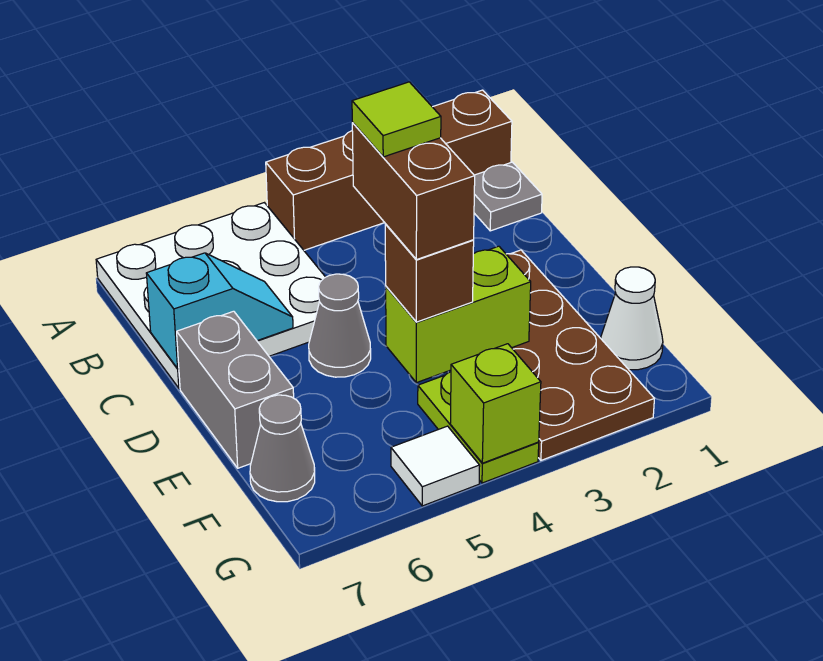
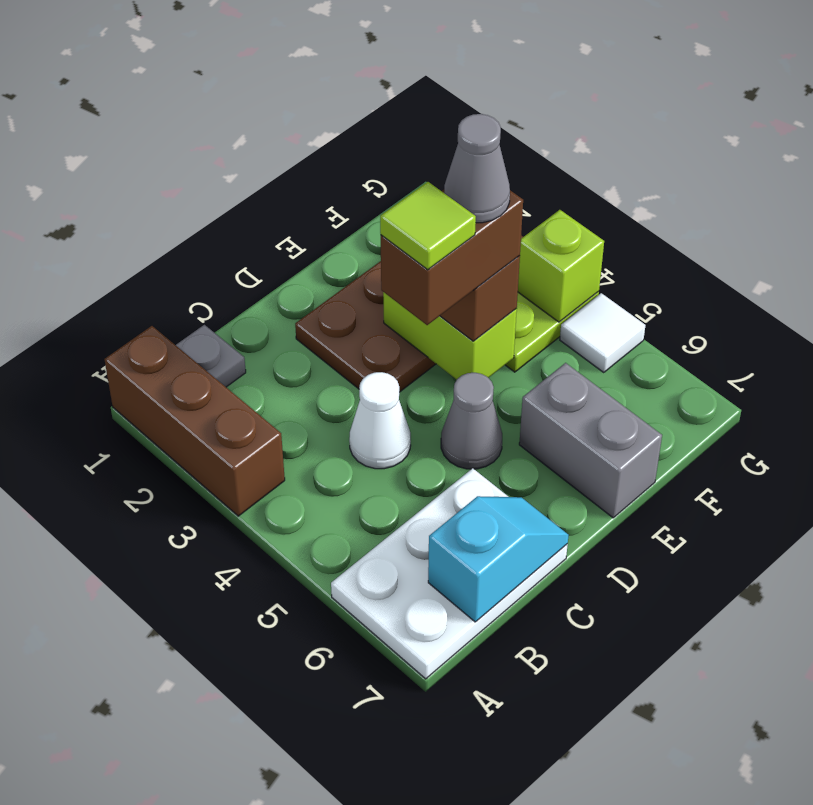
brown brick A1:A4 level 1 -> brown brick A1:A3 level 1
white plate A5:C7 level 1 -> white plate A6:C7 level 1
cyan slope C6:C7 level 2 top 7 -> cyan slope B7:C7 level 2 top B
grey brick D7:E7 level 1 -> grey brick E6:E7 level 1
white cone F1 level 1 -> white cone C4 level 1
grey cone F7 level 1 -> grey cone E4 level 5

